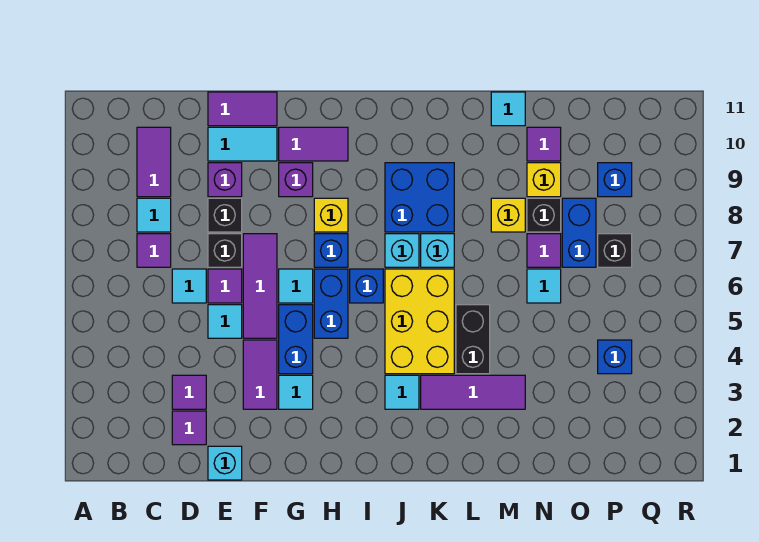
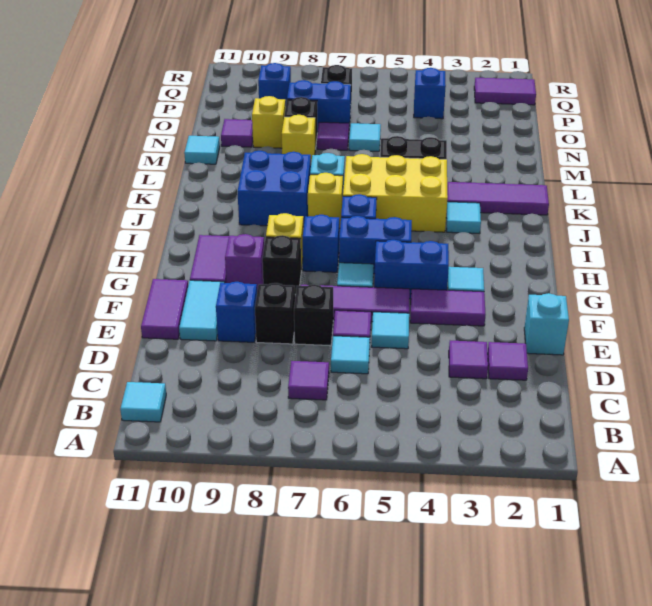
cyan tile C8 level 1 -> cyan tile B11 level 1
purple tile C9:C10 level 1 -> purple tile Q1:Q2 level 1
purple brick E9 level 1 -> blue brick E9 level 1
none -> black brick G8 level 1
cyan brick J7 level 1 -> yellow brick J7 level 1
purple tile K3:M3 level 1 -> purple tile K1:K3 level 1

